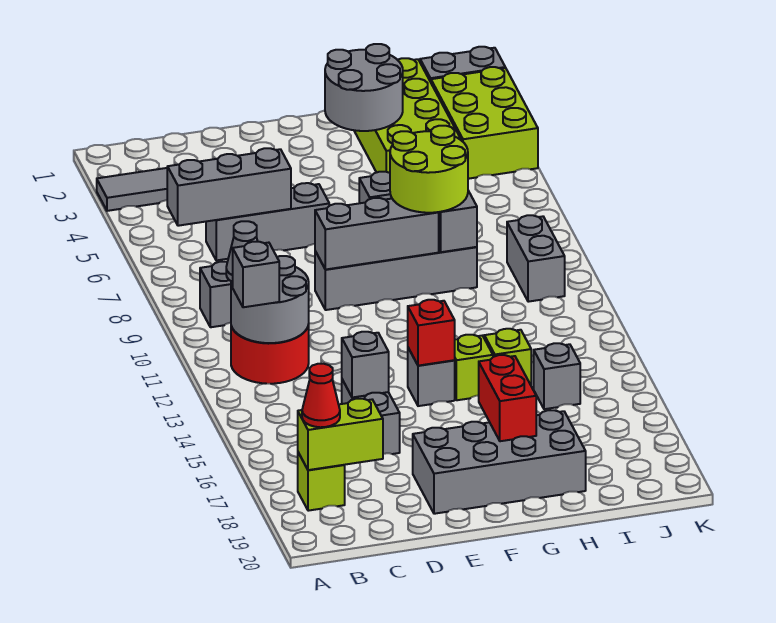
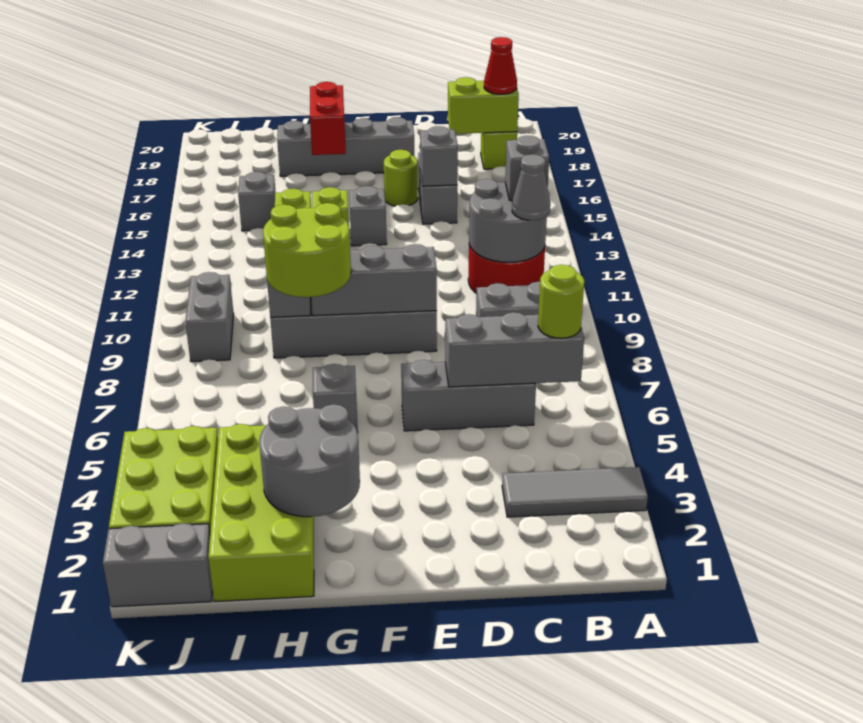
none -> lime round brick B6 level 3
none -> lime round brick E16 level 1
grey brick E18:H19 level 1 -> grey brick E18:H18 level 1
red brick F14 level 2 -> none

